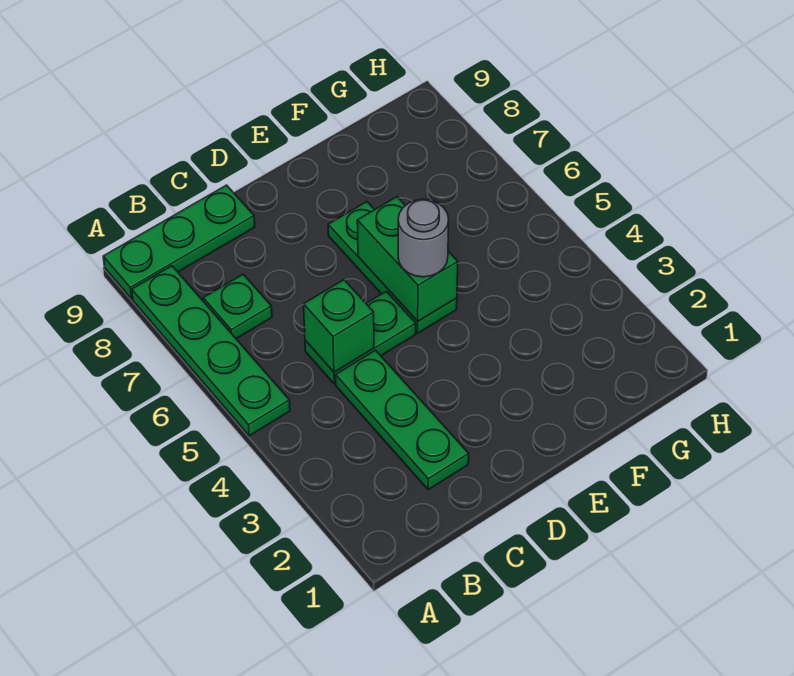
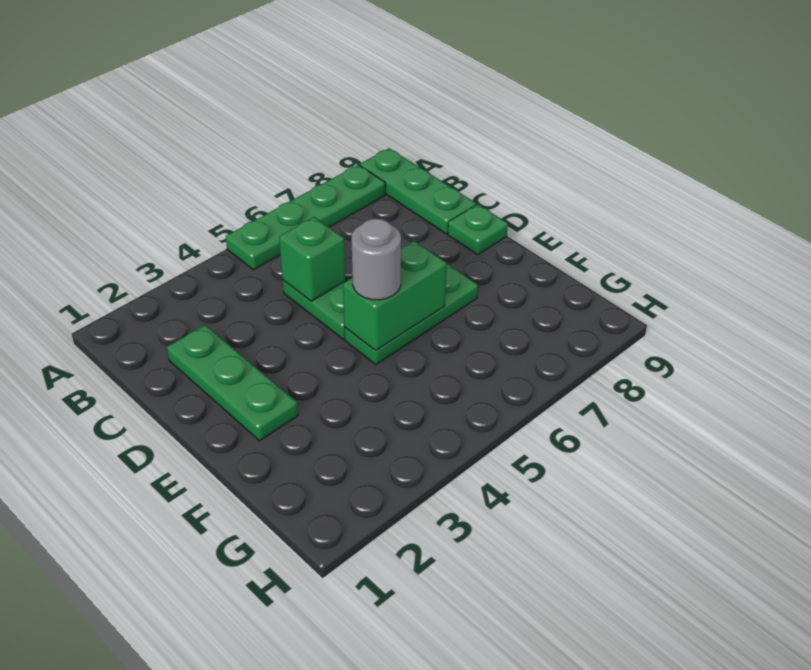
green plate B7 level 1 -> green plate D9 level 1
green plate C2:C4 level 1 -> green plate C2:E2 level 1

